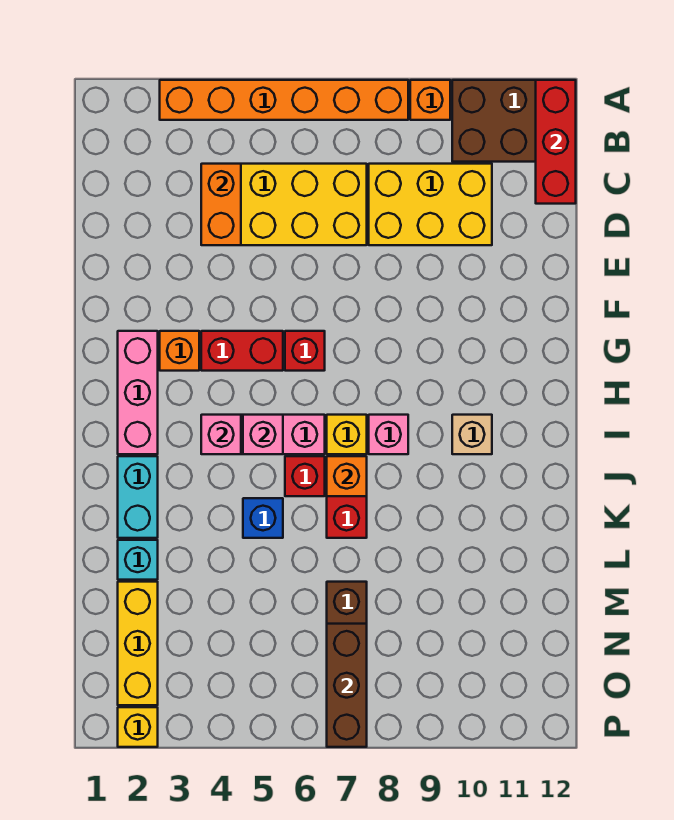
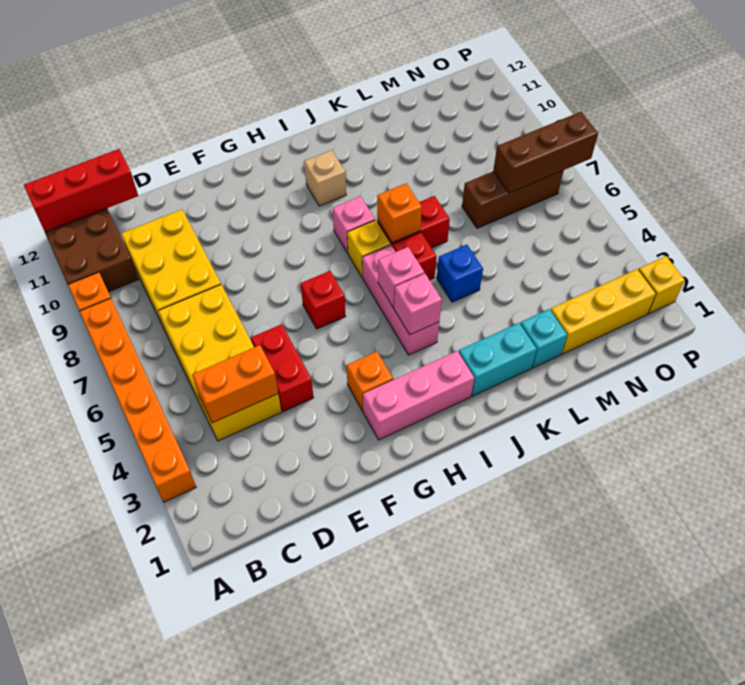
red brick G4:G5 level 1 -> red brick E4:E5 level 1

